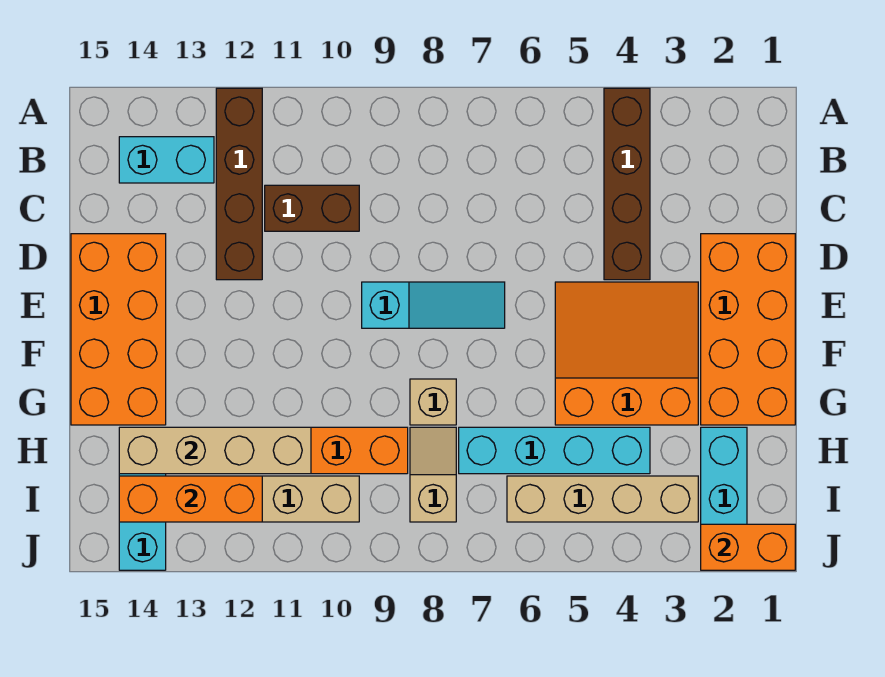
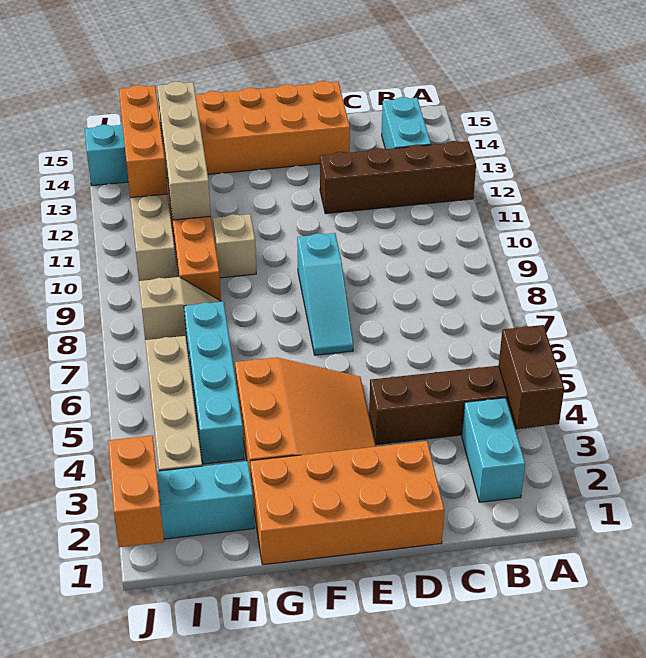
none -> cyan brick B2:B3 level 1
brown brick C10:C11 level 1 -> brown brick A3:A4 level 2
tan brick G8 level 1 -> tan brick G10 level 1

